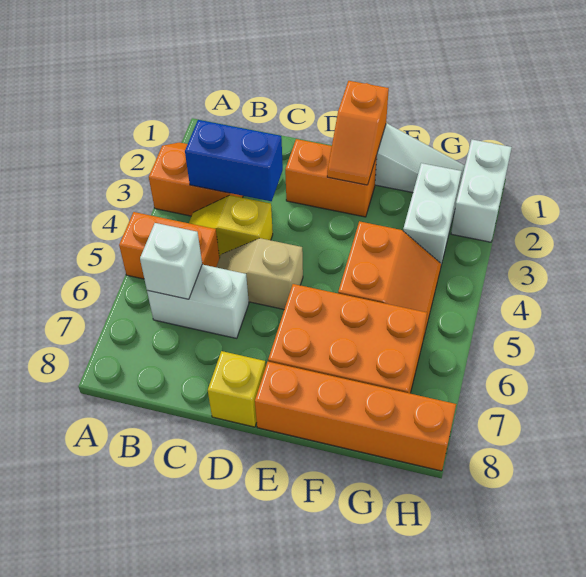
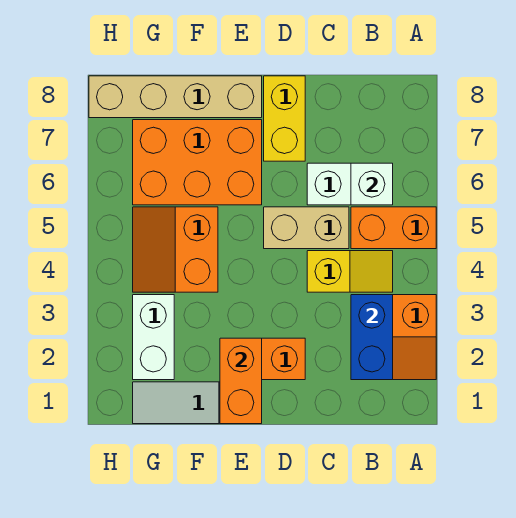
blue brick B3:C3 level 2 -> blue brick B2:B3 level 2
tan slope C5:D5 level 1 top D -> tan brick C5:D5 level 1
yellow brick D8 level 1 -> yellow brick D7:D8 level 1
orange slope E1:E2 level 2 top 1 -> orange brick E1:E2 level 2
orange brick E8:H8 level 1 -> tan brick E8:H8 level 1
white brick H1:H2 level 1 -> none

